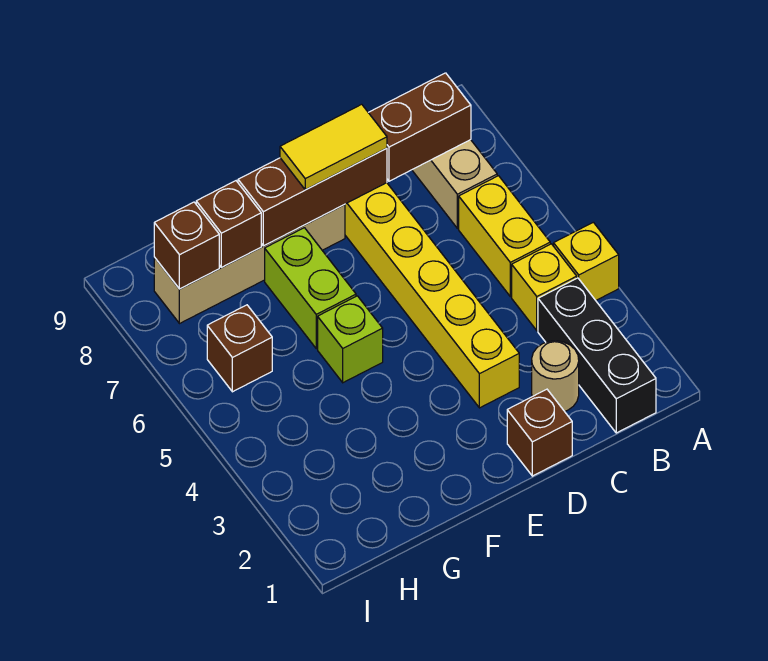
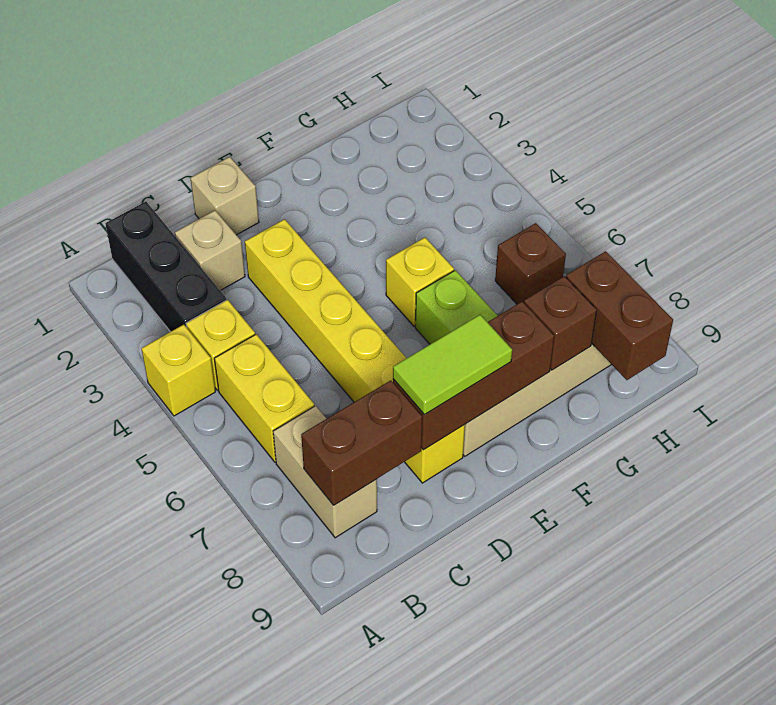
tan round brick C2 level 1 -> tan brick C2 level 1
brown brick D1 level 1 -> tan brick D1 level 1
yellow tile D8:E8 level 3 -> lime tile D8:E8 level 3
lime brick F5 level 1 -> yellow brick F5 level 1
brown brick H8 level 2 -> brown brick H8:H9 level 2

